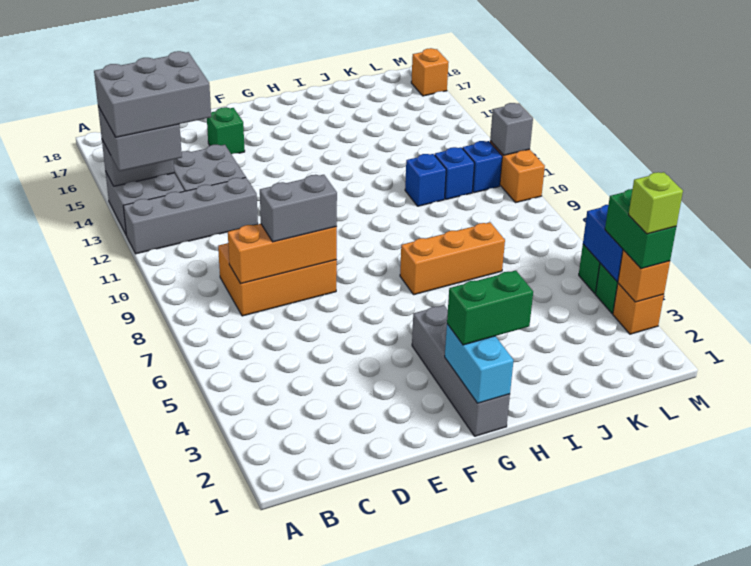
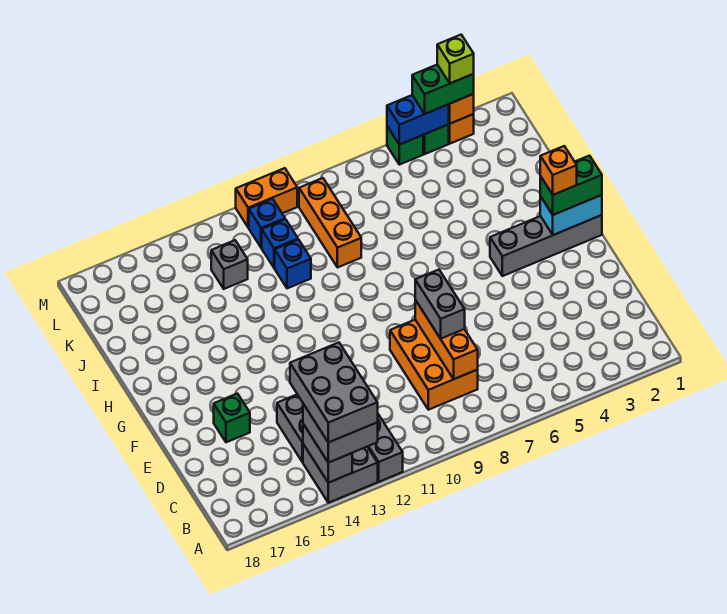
green brick G2:H2 level 3 -> green brick G1:G2 level 3
orange brick H7:J7 level 1 -> orange brick J9:L9 level 1
grey brick M11 level 2 -> grey brick K13 level 1
orange brick M17 level 1 -> orange brick G2 level 4

